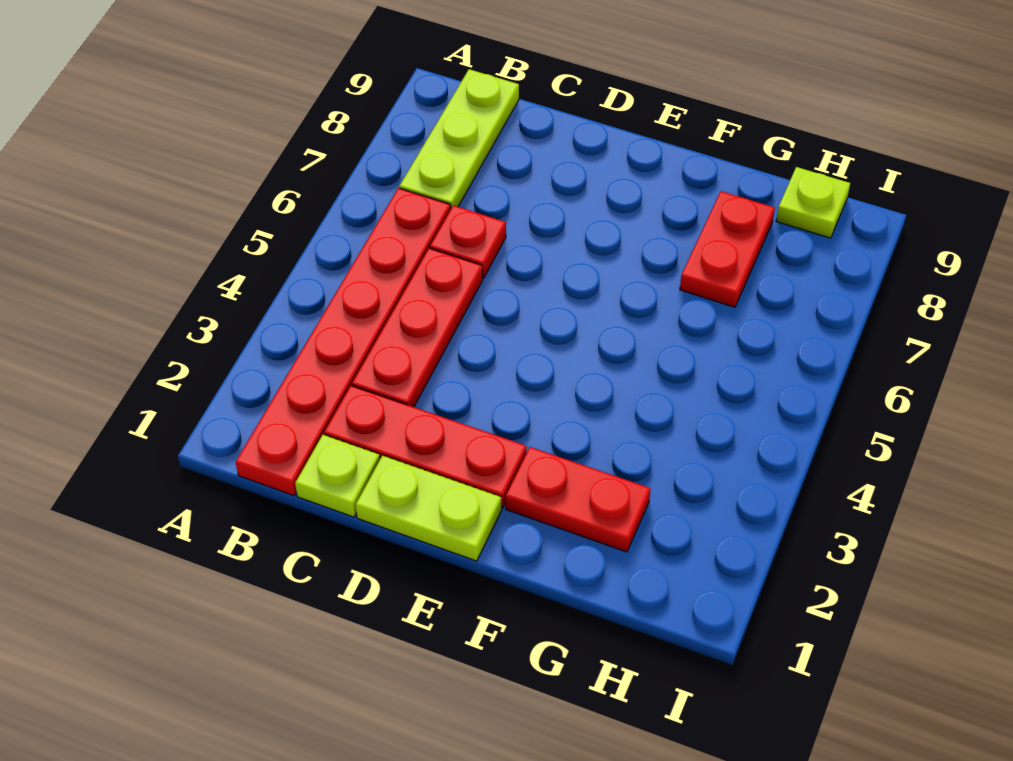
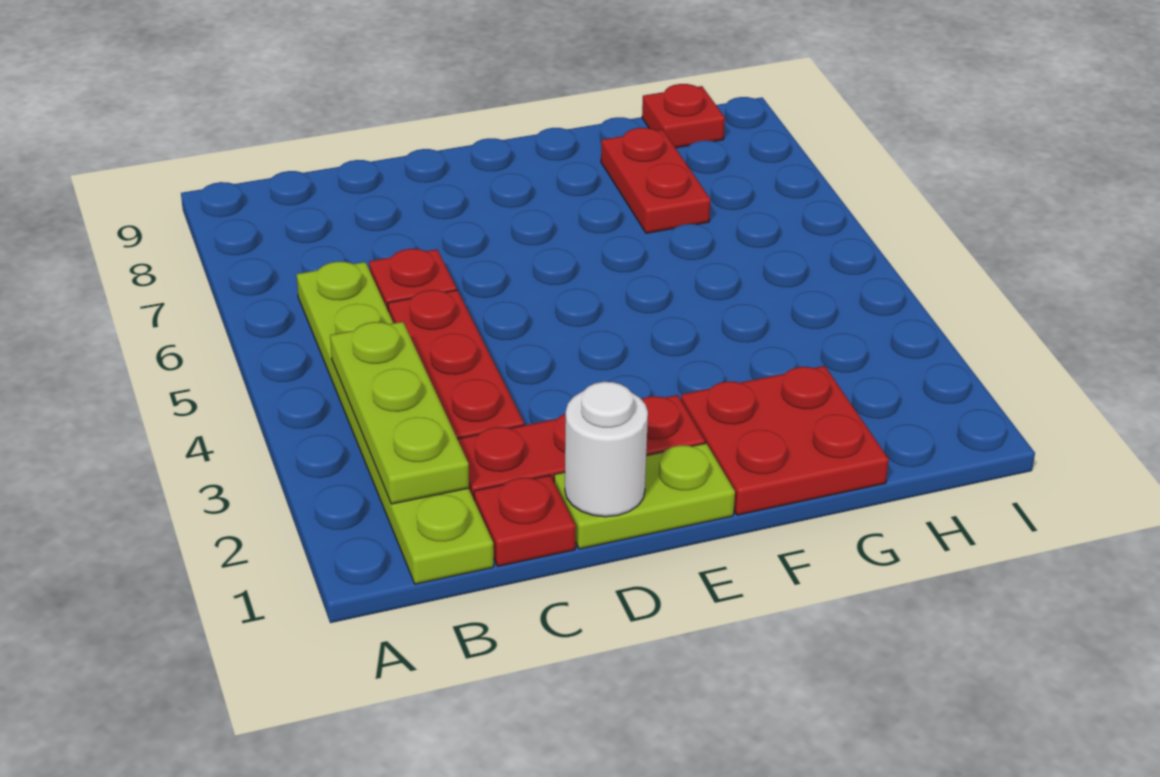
red plate B1:B6 level 1 -> lime plate B1:B6 level 1
lime plate B7:B9 level 1 -> lime plate B2:B4 level 2
lime plate C1 level 1 -> red plate C1 level 1
none -> white round brick D1 level 2
red plate F2:G2 level 1 -> red plate F1:G2 level 1
lime plate H9 level 1 -> red plate H9 level 1

